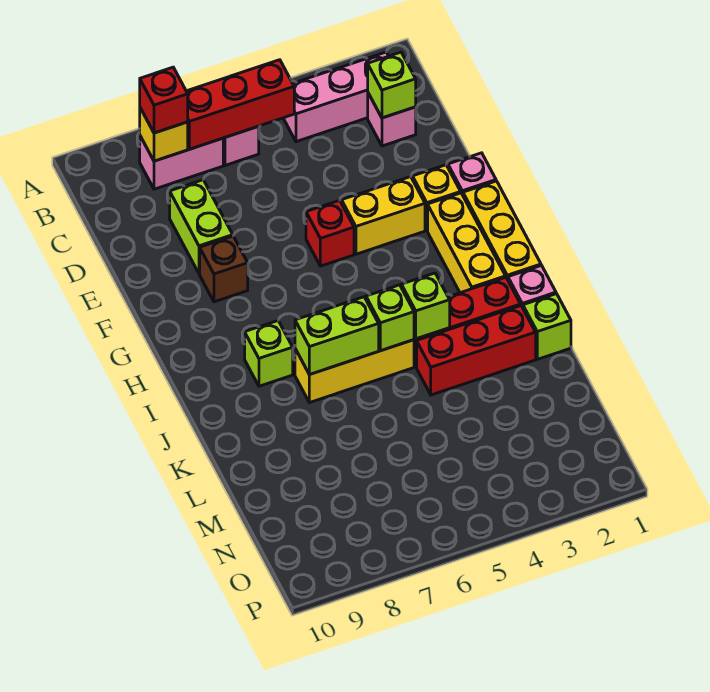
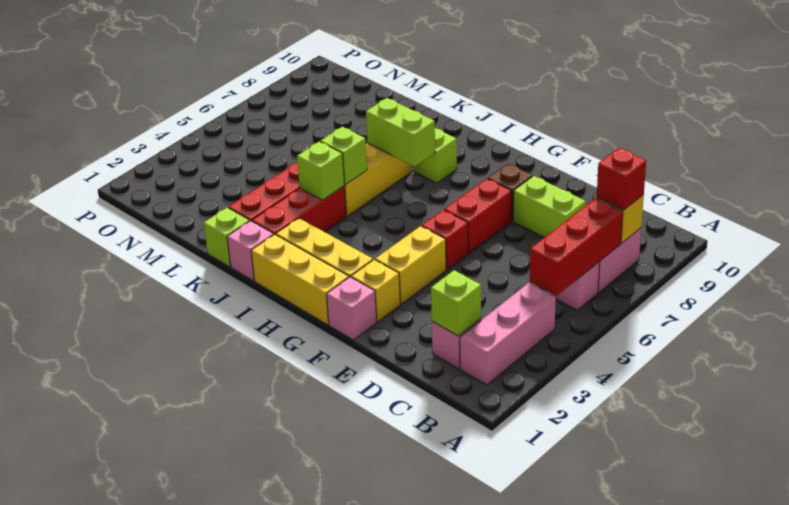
none -> red brick F6:F7 level 1
lime brick J6:J7 level 2 -> lime brick I7:J7 level 2

